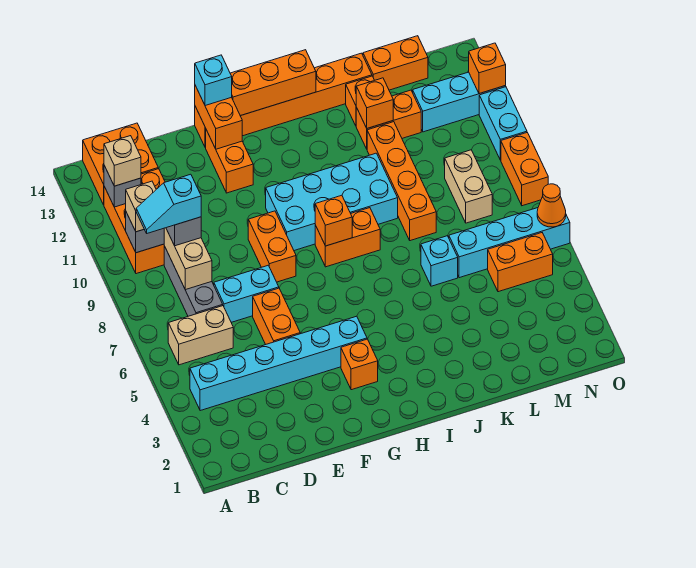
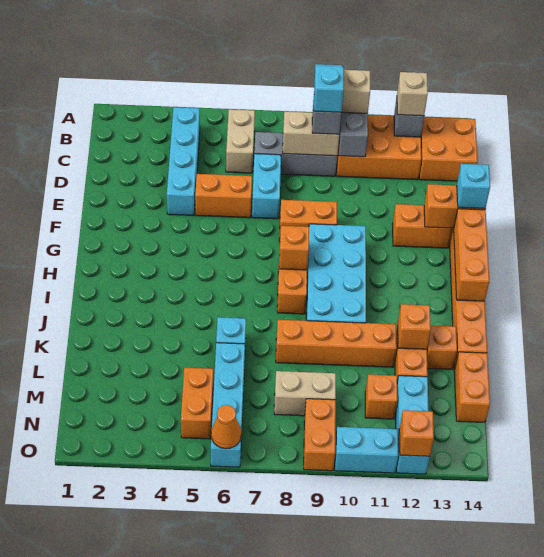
cyan brick B4:G4 level 1 -> cyan brick B4:E4 level 1
orange brick G3 level 1 -> orange brick M11 level 1
orange brick O8:O9 level 1 -> orange brick N9:O9 level 1

